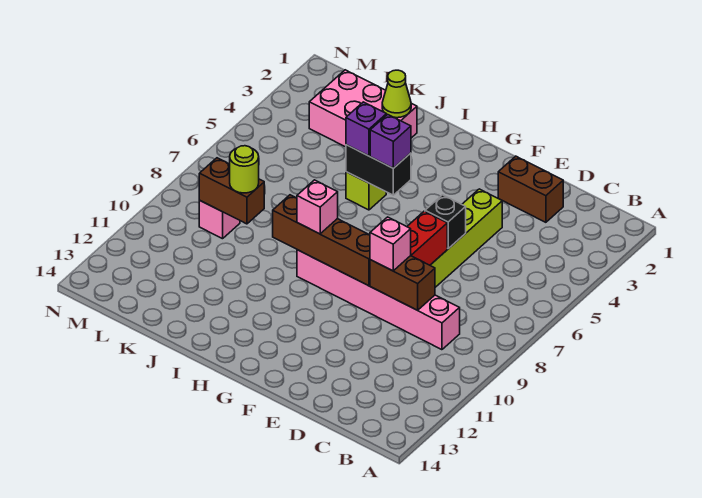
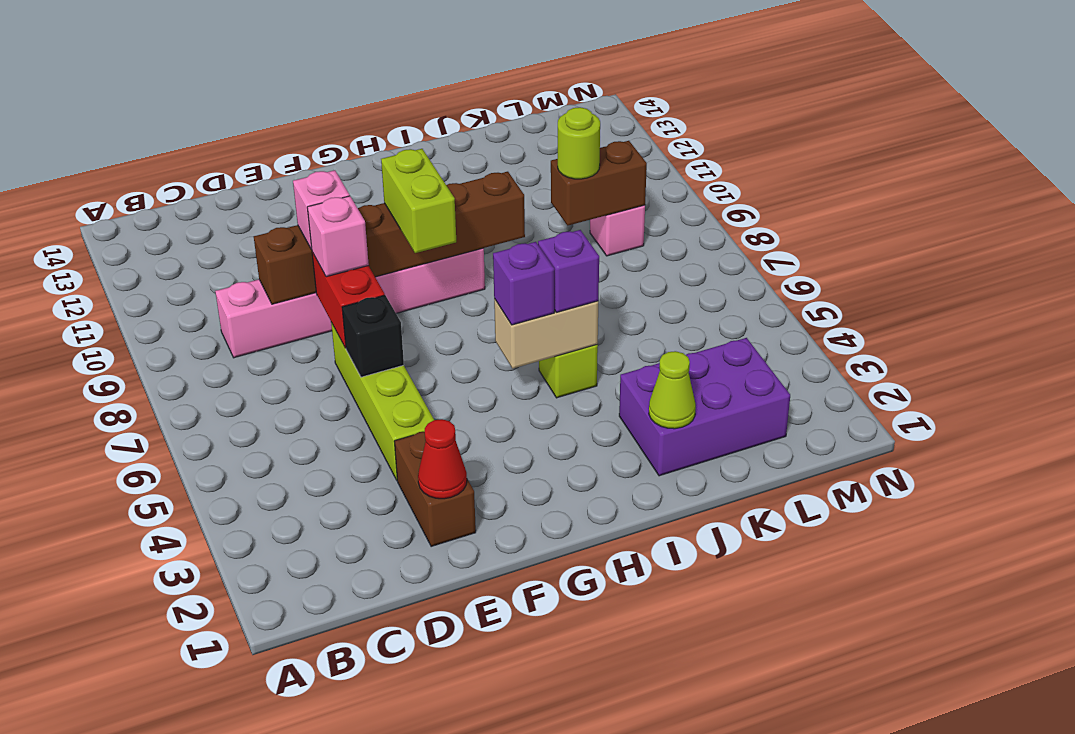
brown brick D2:E2 level 1 -> brown brick E2:E3 level 1
none -> red cone E2 level 2
none -> lime brick G8:G9 level 3
black brick H5:I5 level 2 -> tan brick H5:I5 level 2
pink brick H9 level 3 -> pink brick E8 level 3
pink brick J2:L3 level 1 -> purple brick J2:L3 level 1

